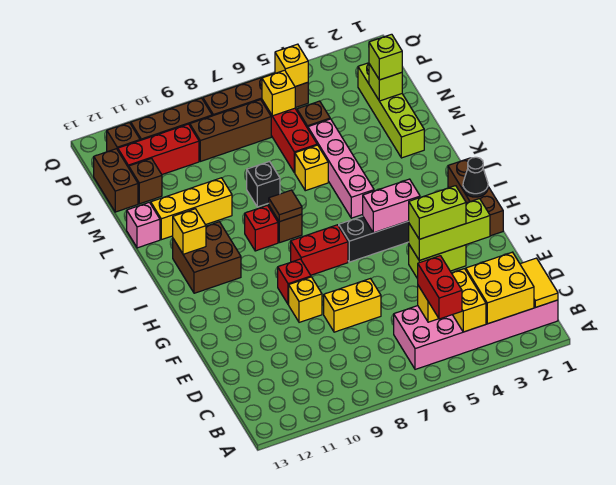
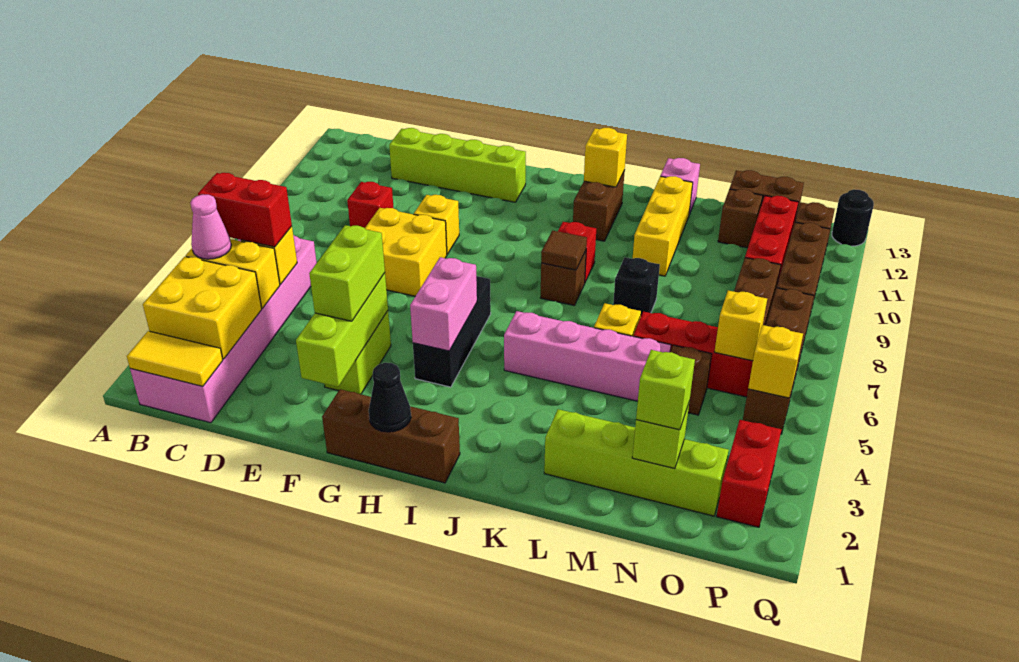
none -> pink cone B4 level 3
none -> lime brick D12:G12 level 1
yellow brick E7:E8 level 1 -> yellow brick E7:F8 level 1
red brick G9 level 1 -> red brick D9 level 1
red brick H7:H8 level 1 -> red brick P2:P3 level 1
brown brick I11:J12 level 1 -> brown brick J11:J12 level 1
none -> black round brick Q13 level 1

